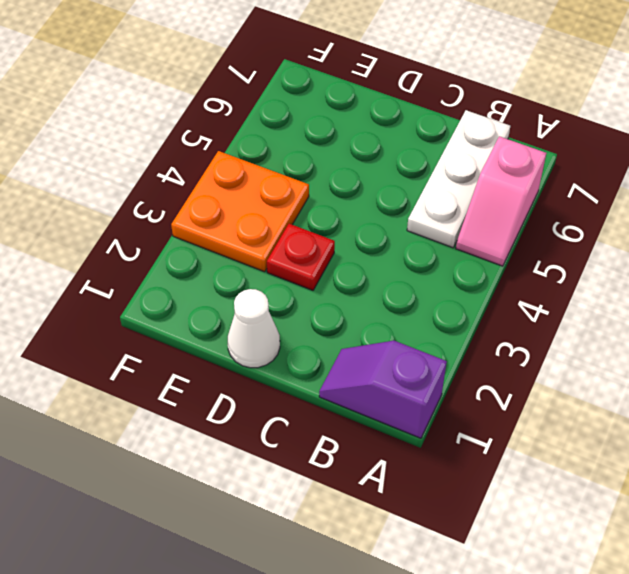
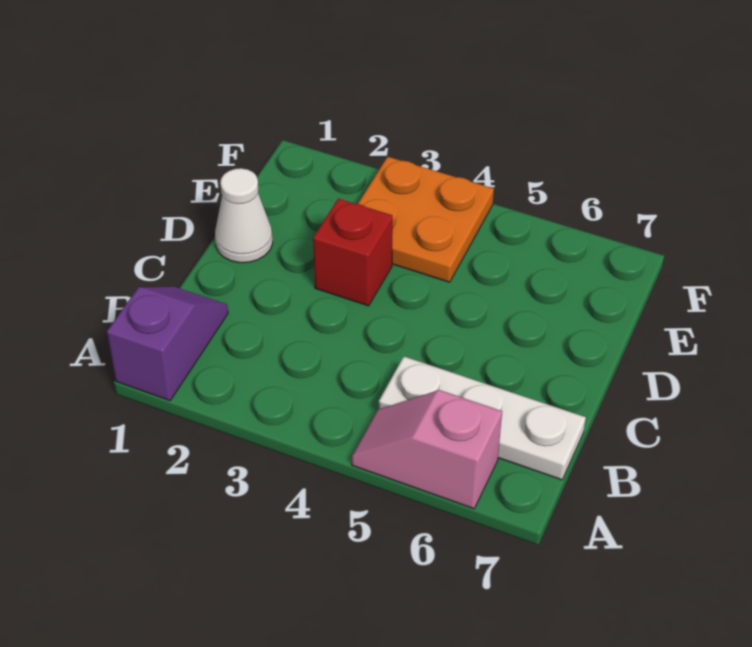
red plate D3 level 1 -> red brick D3 level 1

